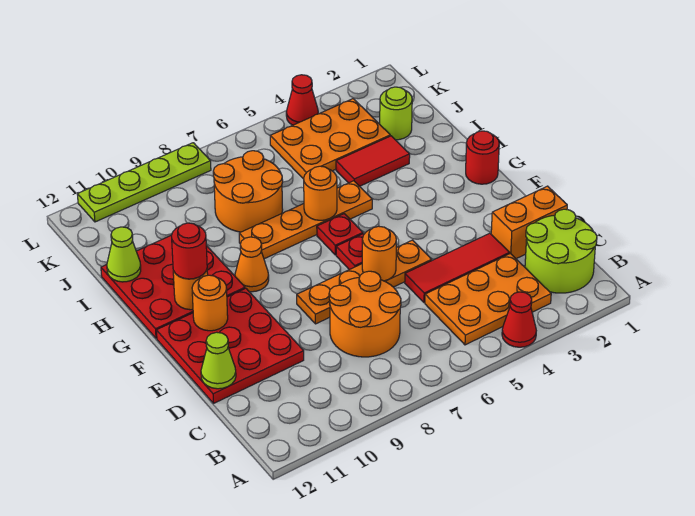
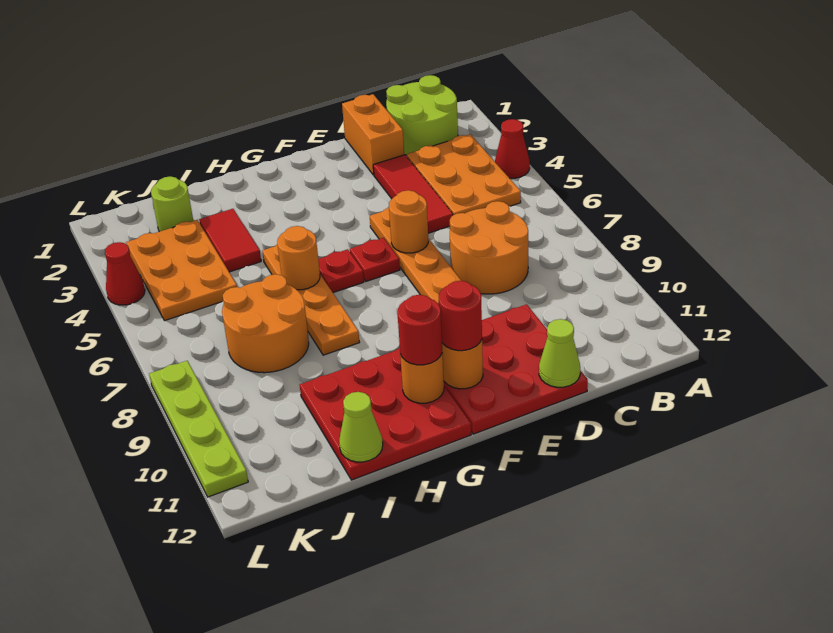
red round brick G1 level 1 -> red round brick F11 level 3
orange cone G9 level 1 -> none

